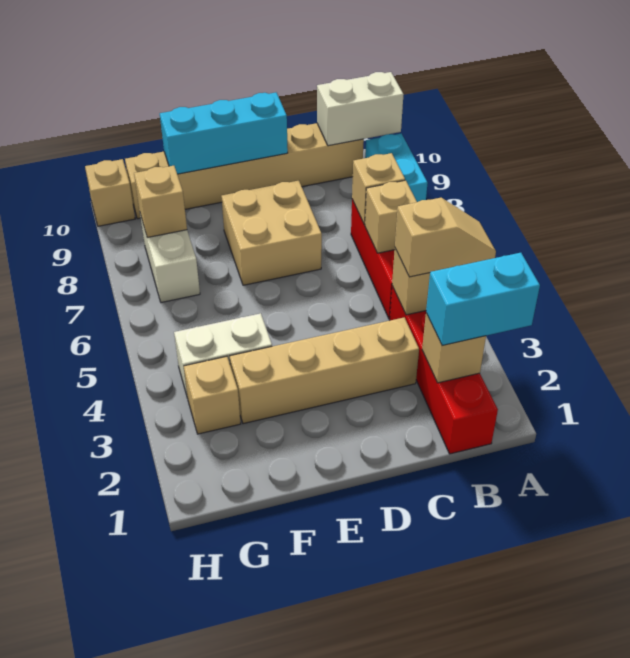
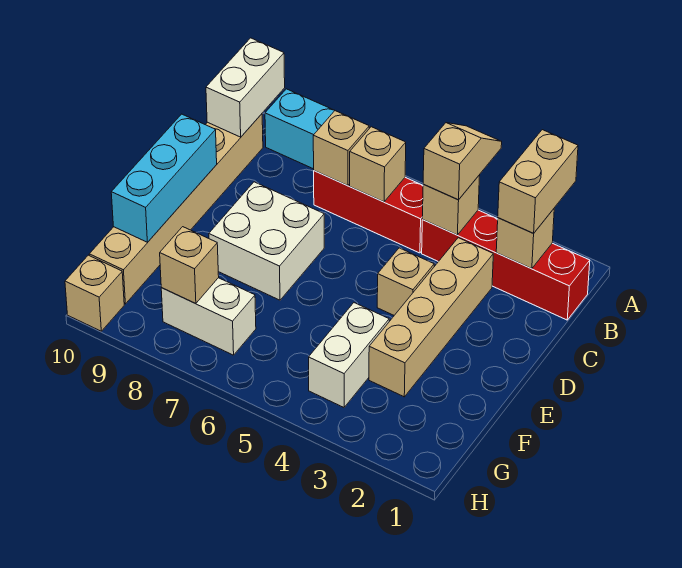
cyan brick A2:B2 level 3 -> tan brick A2:B2 level 3
tan brick D7:E8 level 1 -> white brick D7:E8 level 1
tan brick G3 level 1 -> tan brick D4 level 1

